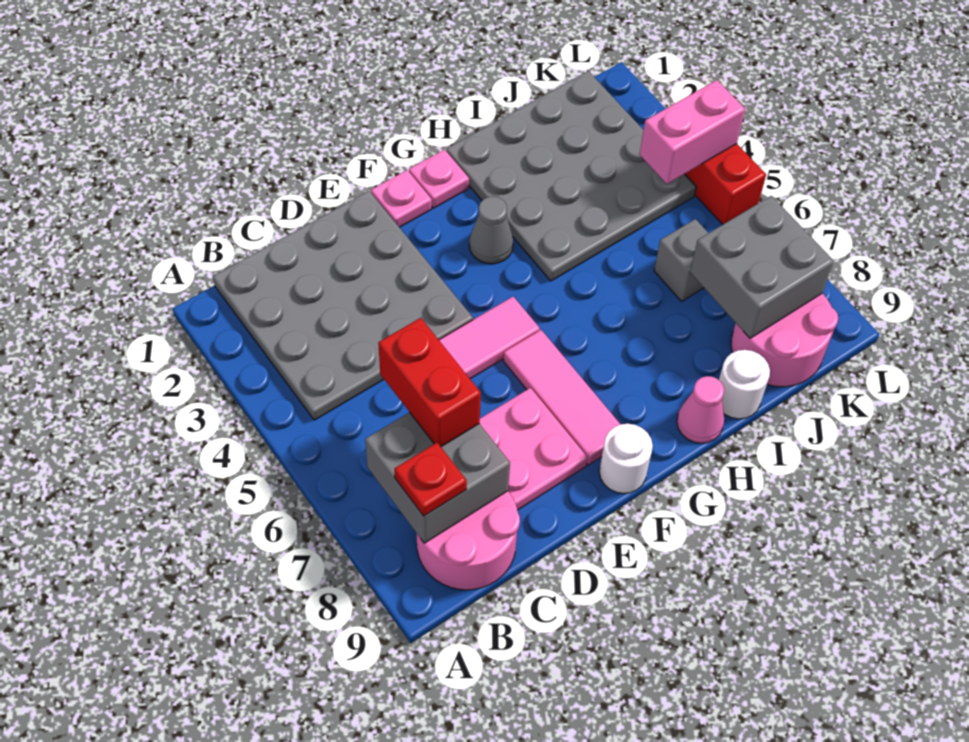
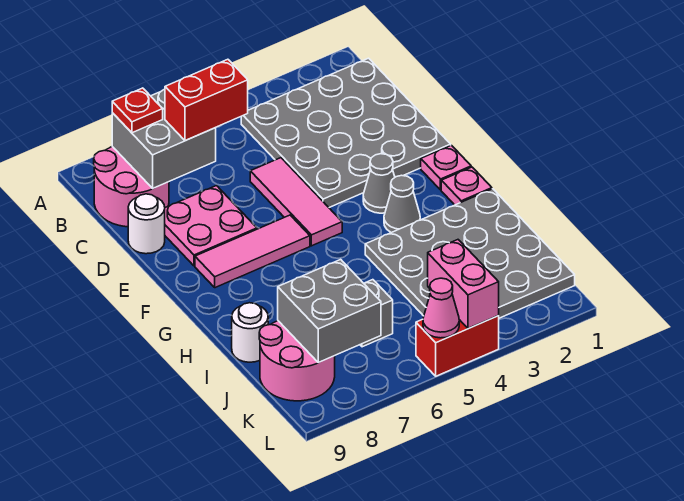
none -> grey cone F3 level 1
white round brick F9 level 1 -> white round brick D9 level 1
pink cone H9 level 1 -> pink cone L5 level 2

